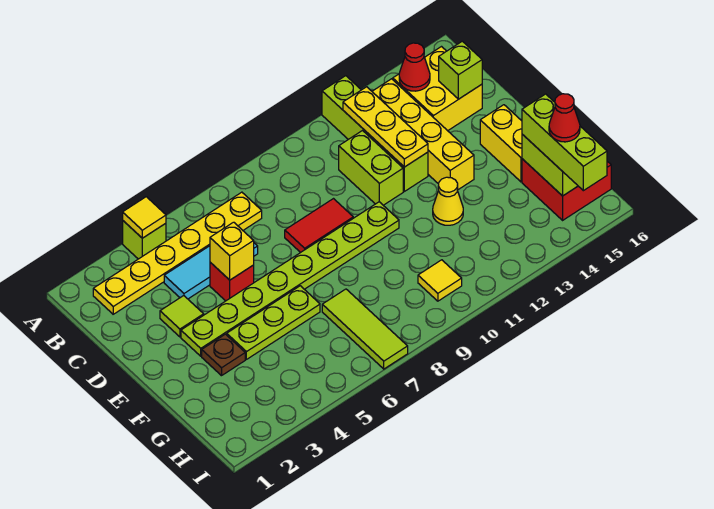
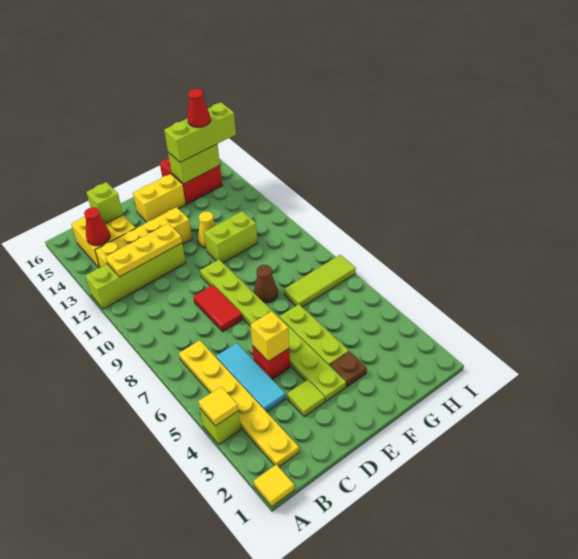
lime brick C11:D11 level 1 -> lime brick F11:G11 level 1
none -> brown cone F8 level 1
yellow tile H10 level 1 -> yellow tile A1 level 1

